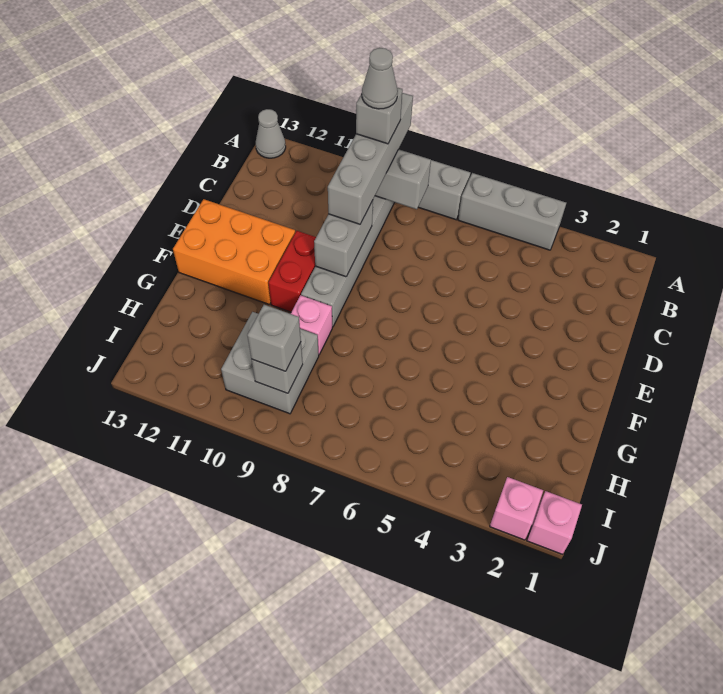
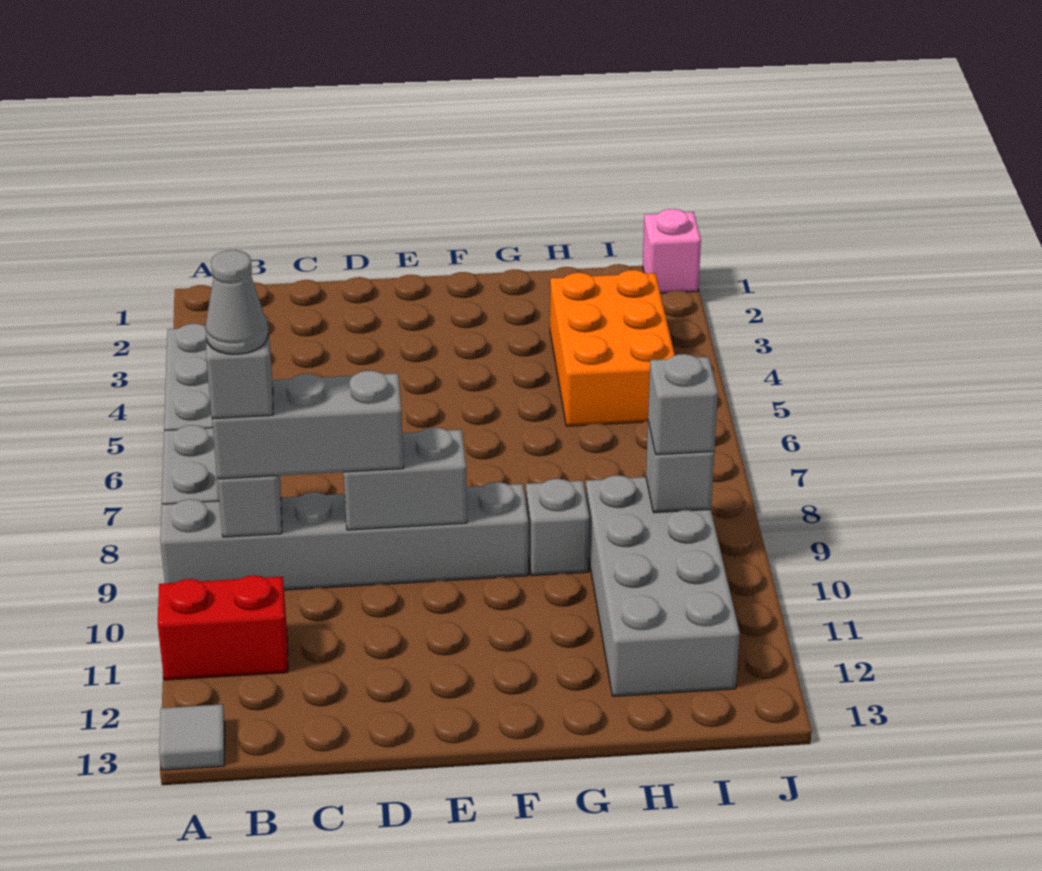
grey brick A9:D9 level 3 -> grey brick B9:D9 level 3
grey cone A13 level 1 -> grey tile A13 level 1
red brick E10:F10 level 1 -> red brick A11:B11 level 1
orange brick E11:F13 level 1 -> orange brick H3:I5 level 1
pink brick G9 level 1 -> grey brick G9 level 1
grey brick H9:I10 level 1 -> grey brick H9:I12 level 1
pink brick J2 level 1 -> none

